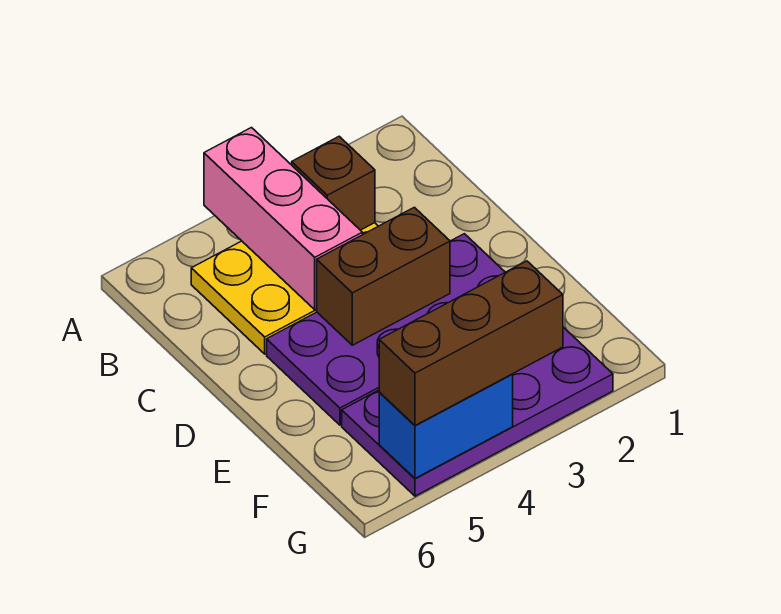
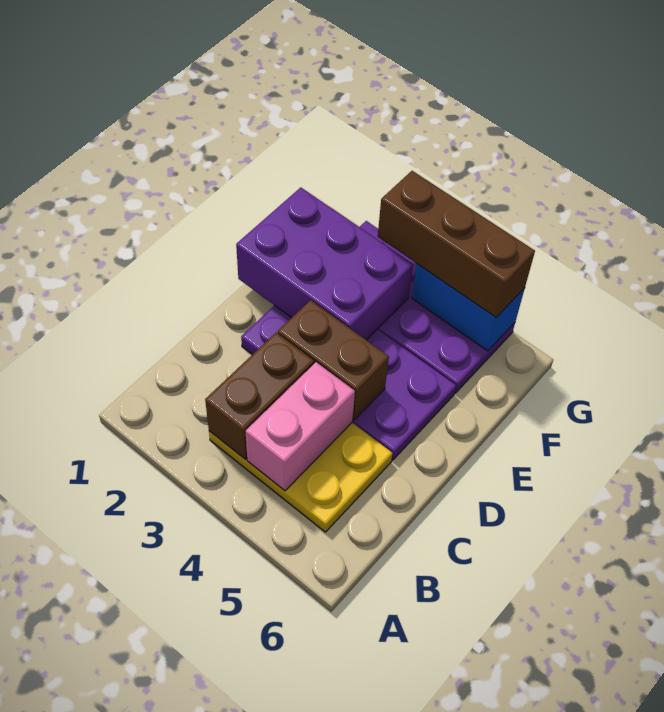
pink brick A4:C4 level 2 -> pink brick B4:C4 level 2
brown brick B3 level 2 -> brown brick B3:C3 level 2
none -> purple brick E1:F3 level 2

